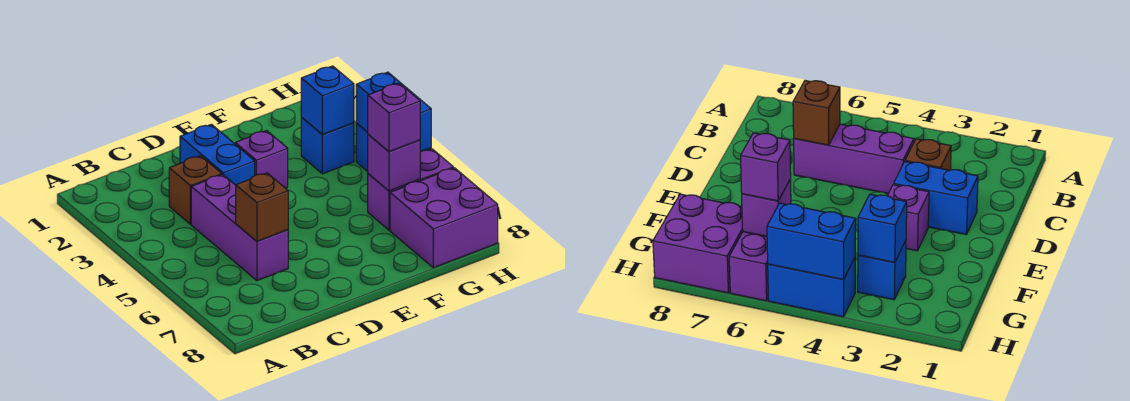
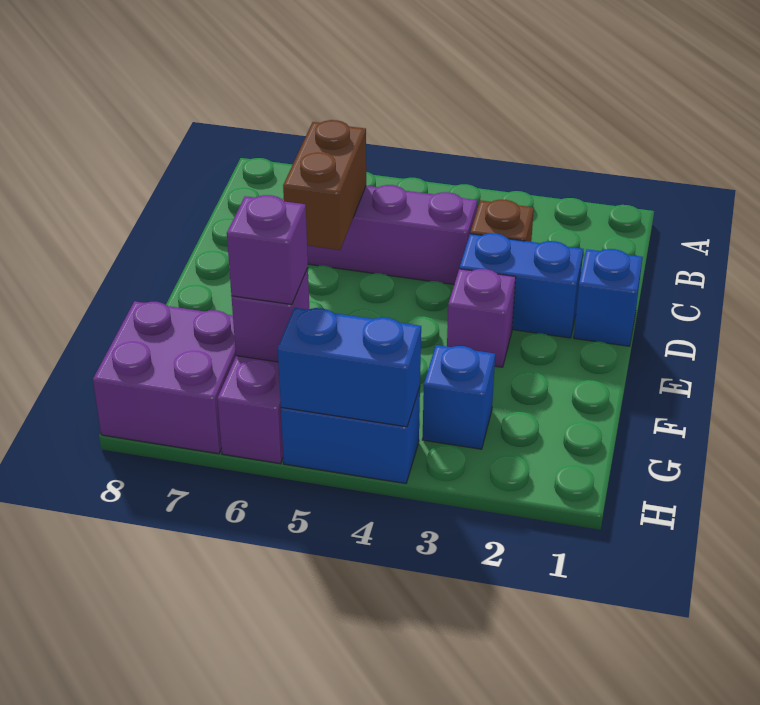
brown brick C6 level 2 -> brown brick C6:D6 level 2
blue brick G3 level 2 -> blue brick D1 level 1

